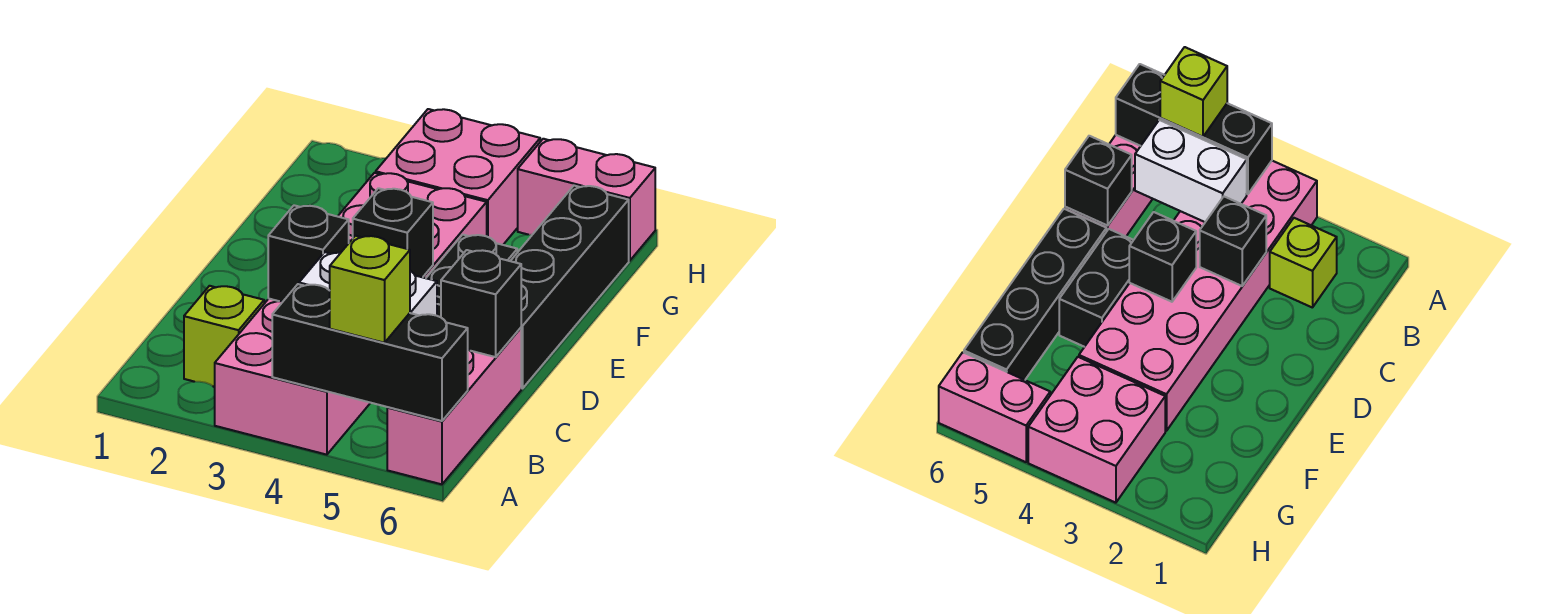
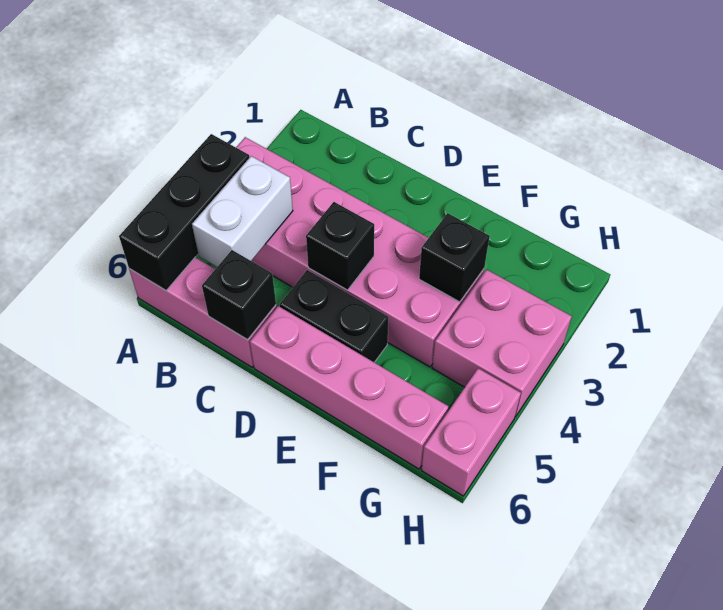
lime brick A5 level 3 -> none
lime brick B2 level 1 -> none
black brick C3 level 2 -> black brick F3 level 2
black brick D6:G6 level 1 -> pink brick D6:G6 level 1

